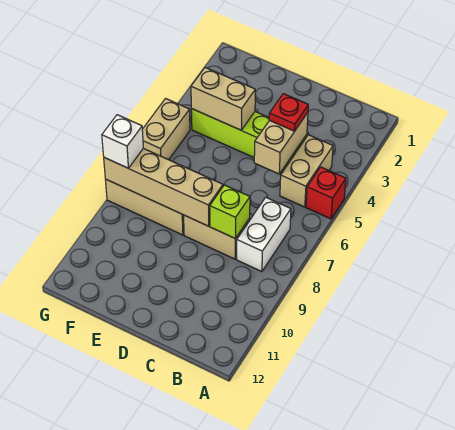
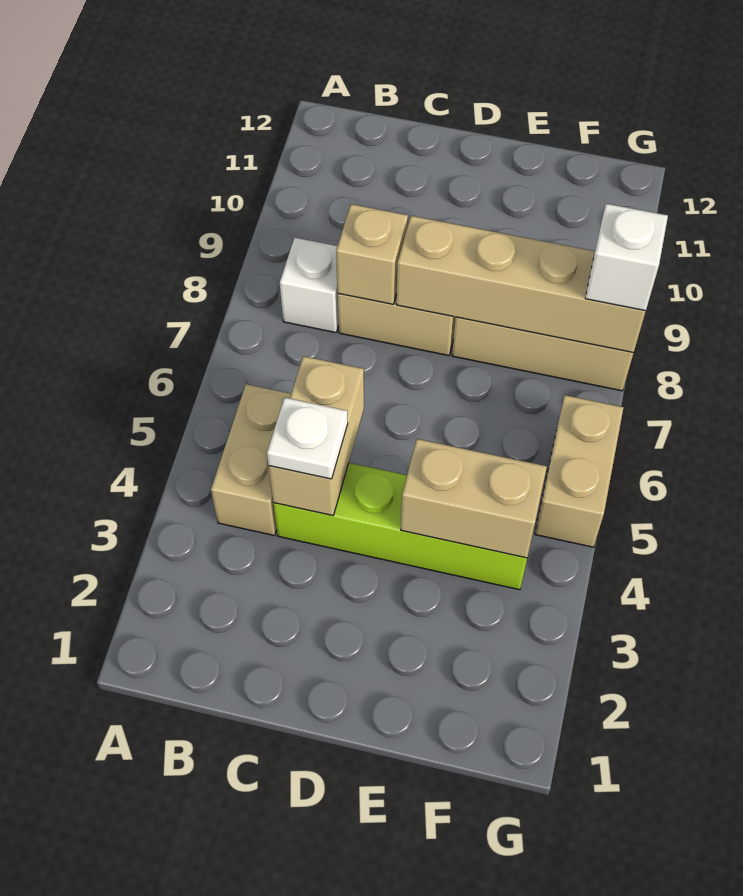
red brick A5 level 1 -> none
white brick B7:B8 level 1 -> white brick B8 level 1
red plate C4 level 3 -> white plate C4 level 3
lime brick C8 level 2 -> tan brick C8 level 2

